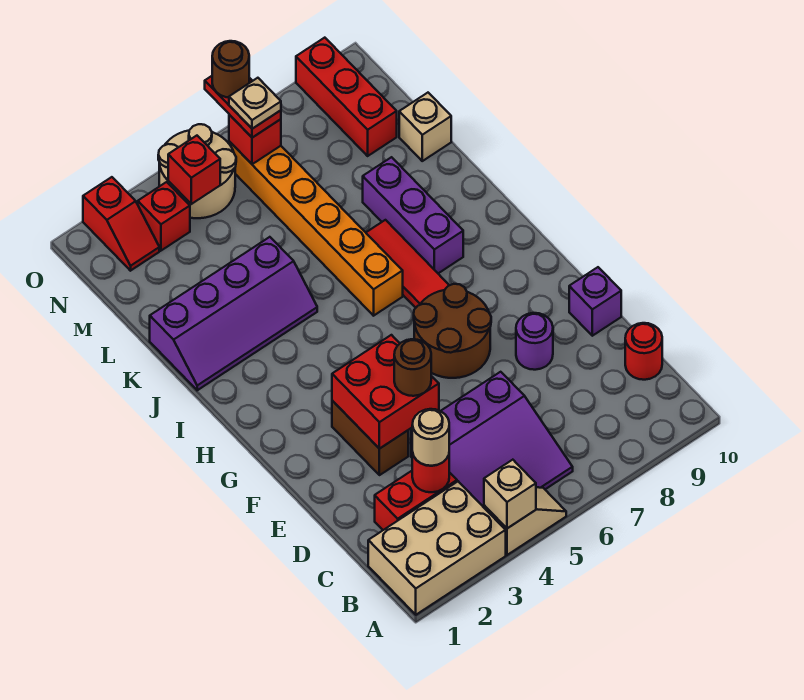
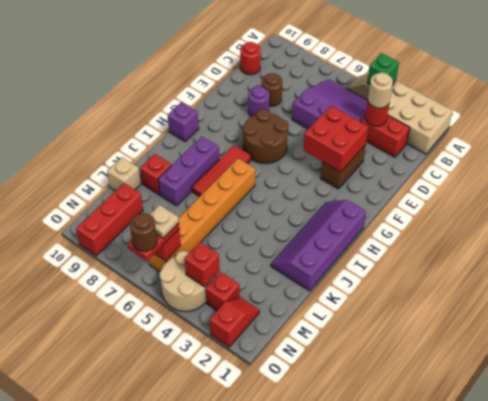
tan brick A4 level 2 -> green brick A4 level 2
brown round brick E4 level 3 -> brown round brick D8 level 1
purple brick E10 level 1 -> purple brick H10 level 1
purple slope J1:K4 level 1 top K -> purple slope H1:K2 level 1 top 1
none -> red brick K9 level 1

